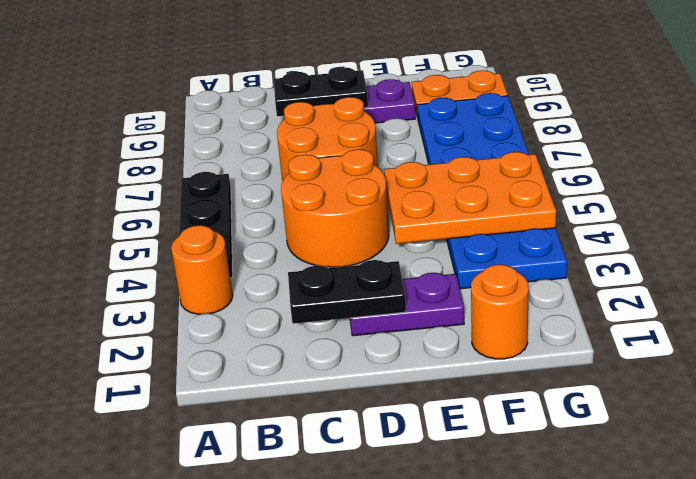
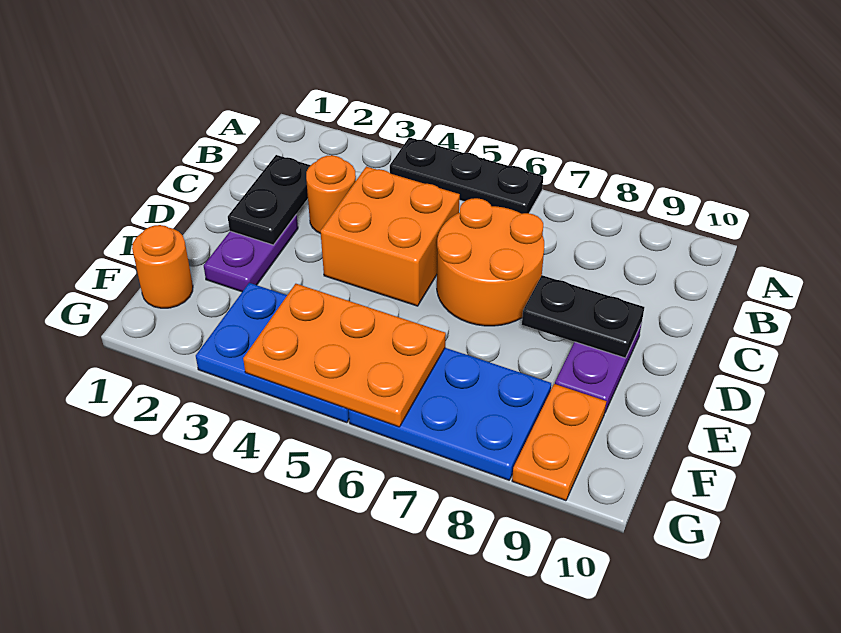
orange round brick A3 level 1 -> orange round brick C3 level 1
orange round brick C4:D5 level 1 -> orange brick C4:D5 level 1
black plate C9:D9 level 2 -> black plate D8:D9 level 2
orange plate E4:G5 level 2 -> orange plate F4:G6 level 2

